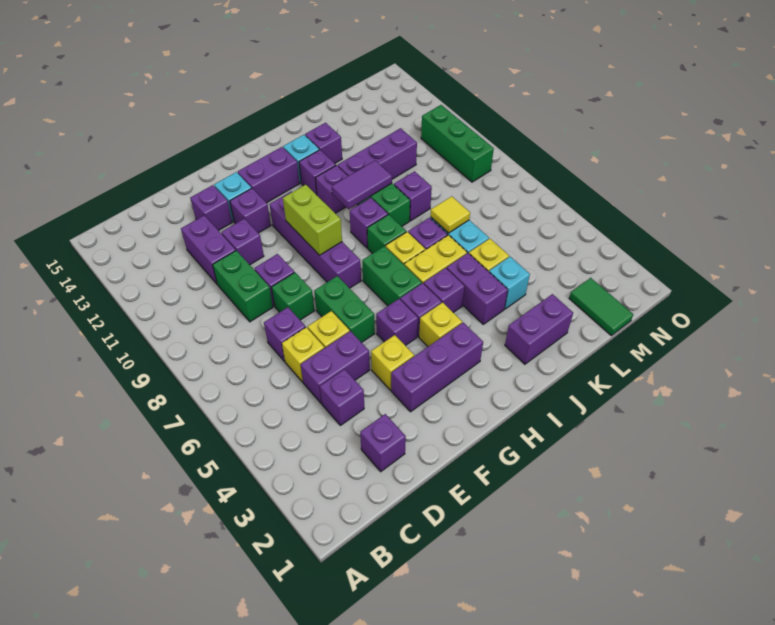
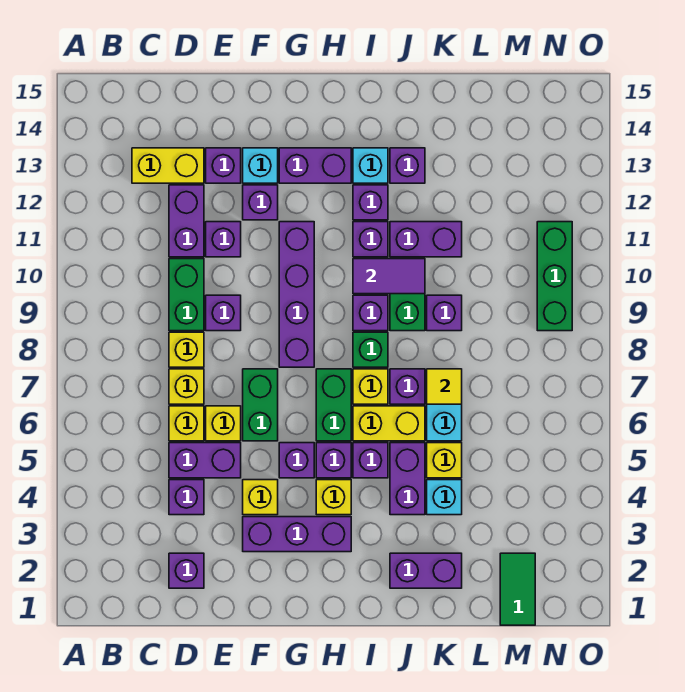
none -> yellow brick C13:D13 level 1
purple brick D7 level 1 -> yellow brick D7 level 1
none -> yellow brick D8 level 1
green brick E8 level 1 -> none
lime brick G9:G10 level 2 -> none
purple brick J11:L11 level 1 -> purple brick J11:K11 level 1

